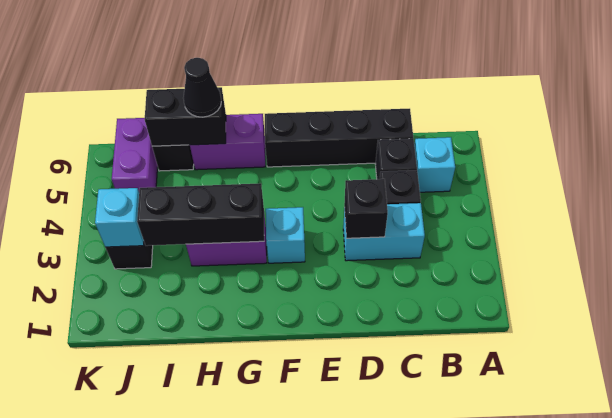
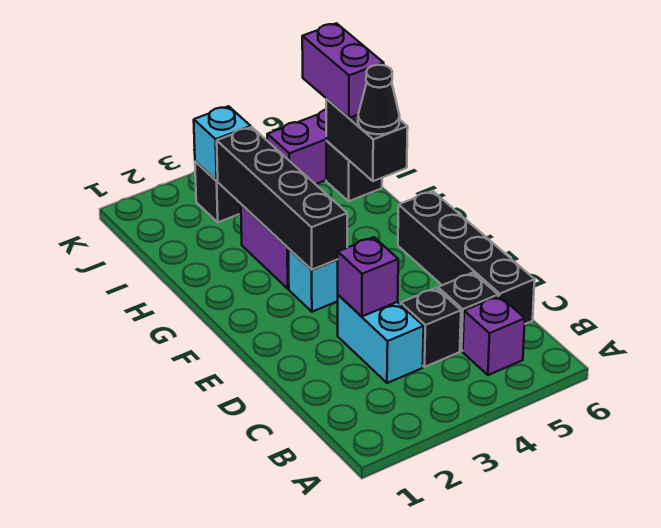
cyan brick B5 level 1 -> purple brick B5 level 1
black brick D3 level 2 -> purple brick D3 level 2
black brick G3:I3 level 2 -> black brick F3:I3 level 2
purple brick G6:H6 level 1 -> purple brick I6:J6 level 3

